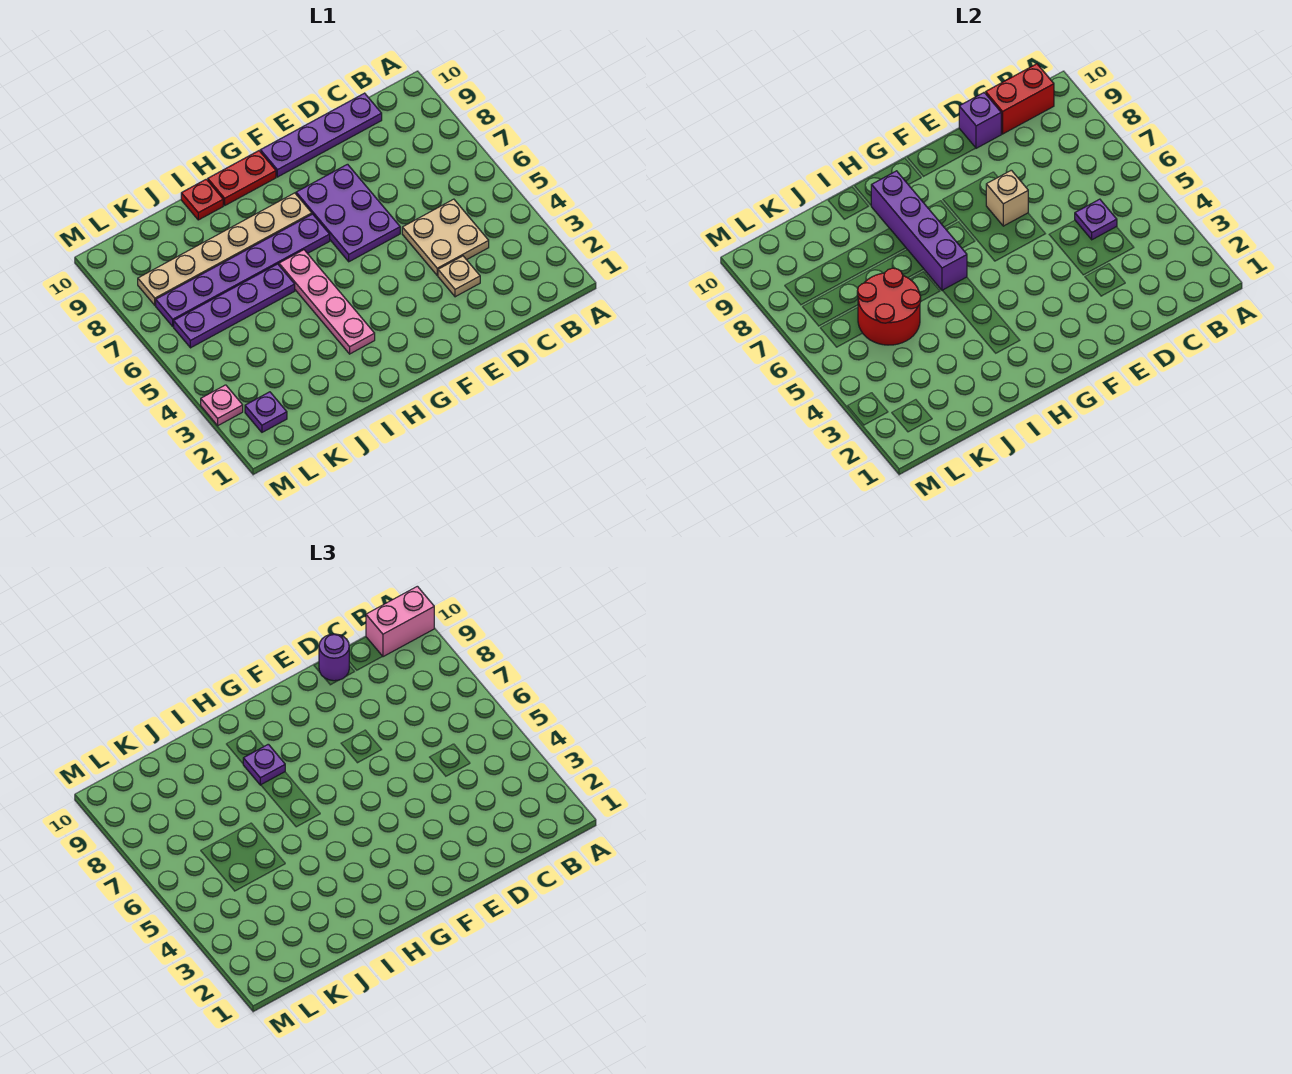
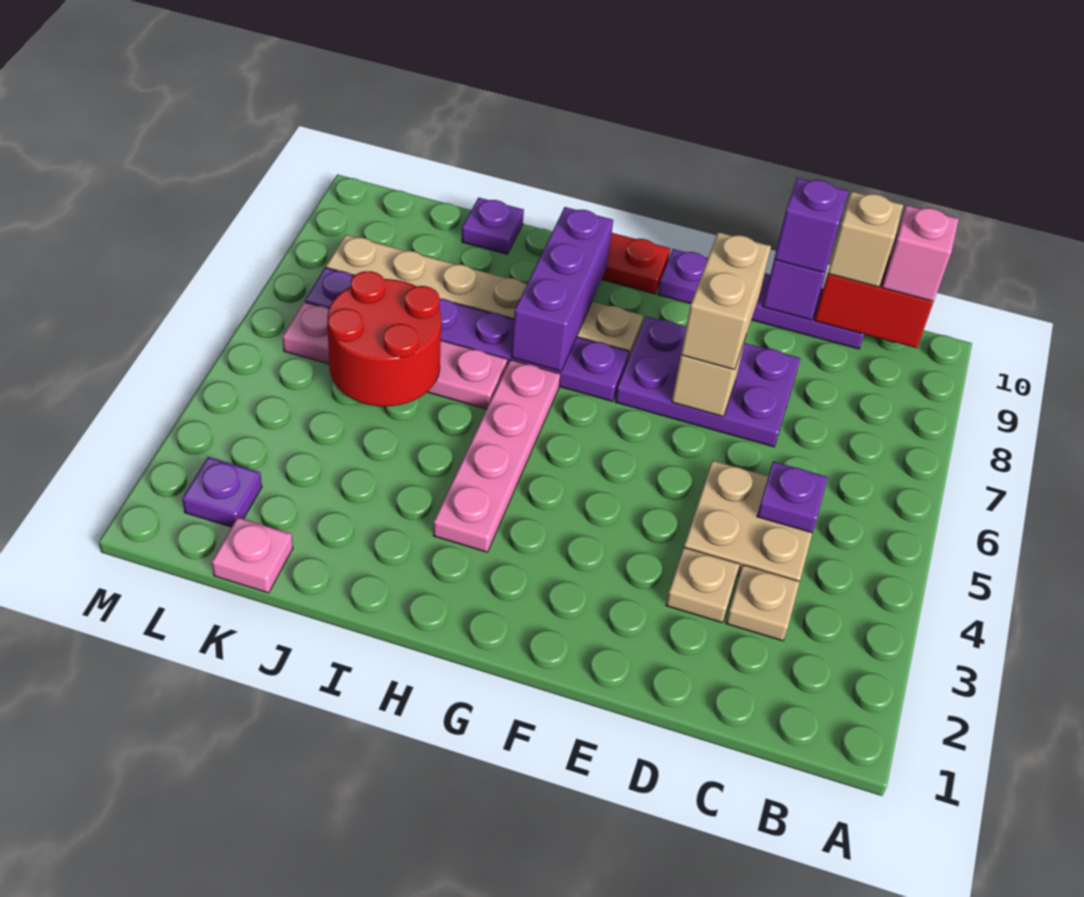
pink brick A10:B10 level 3 -> pink brick B10 level 3
none -> tan plate C3 level 1
none -> tan brick C10 level 3
purple round brick D10 level 3 -> purple brick D10 level 3
purple plate E6:F8 level 1 -> purple plate D7:F8 level 1
none -> tan brick E7:E8 level 3
purple brick H6:H9 level 2 -> purple brick H7:H9 level 2
purple plate H8 level 3 -> purple plate J10 level 1
purple plate I6:L6 level 1 -> pink plate I6:L6 level 1
red plate I10 level 1 -> none
pink plate M3 level 1 -> pink plate K1 level 1

